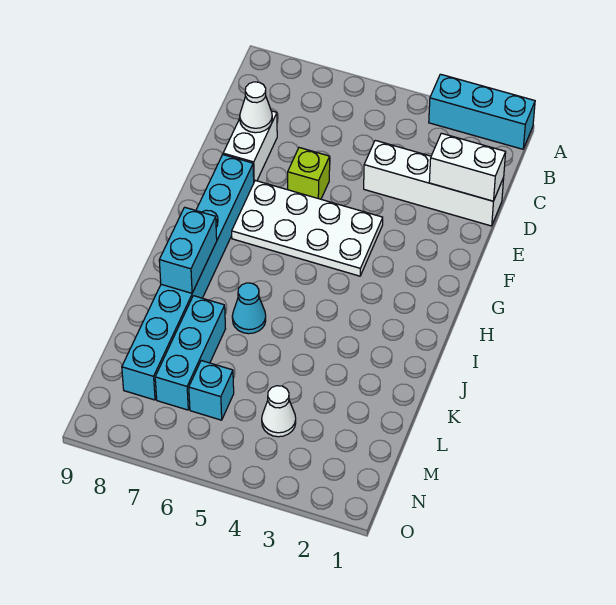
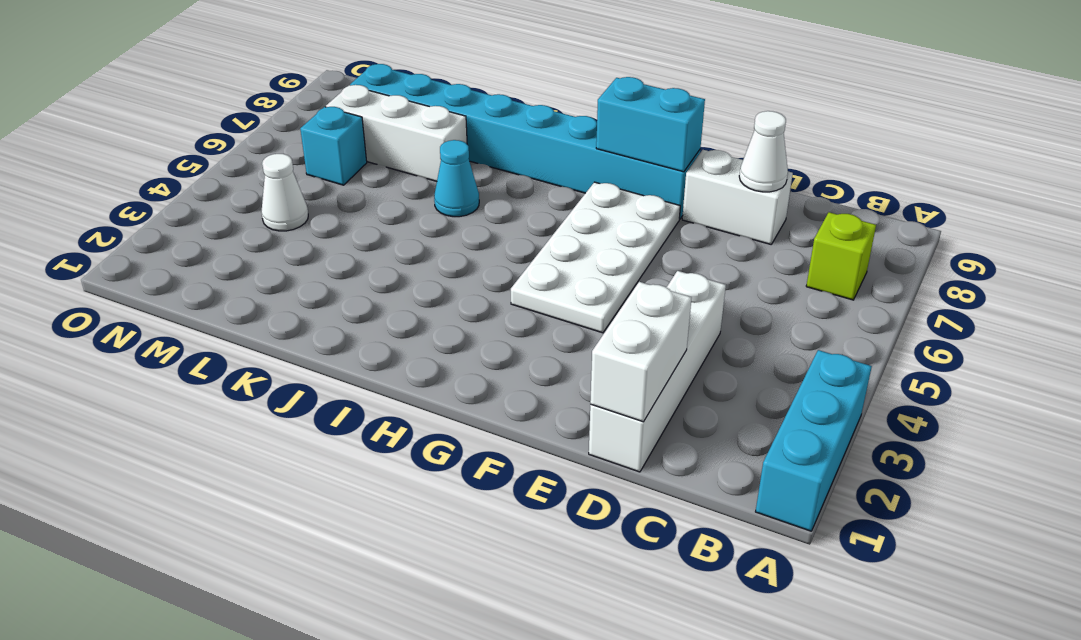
lime brick E6 level 1 -> lime brick B7 level 1
cyan brick I8:J8 level 2 -> cyan brick F8:G8 level 2
cyan brick K7:M7 level 1 -> white brick K7:M7 level 1

